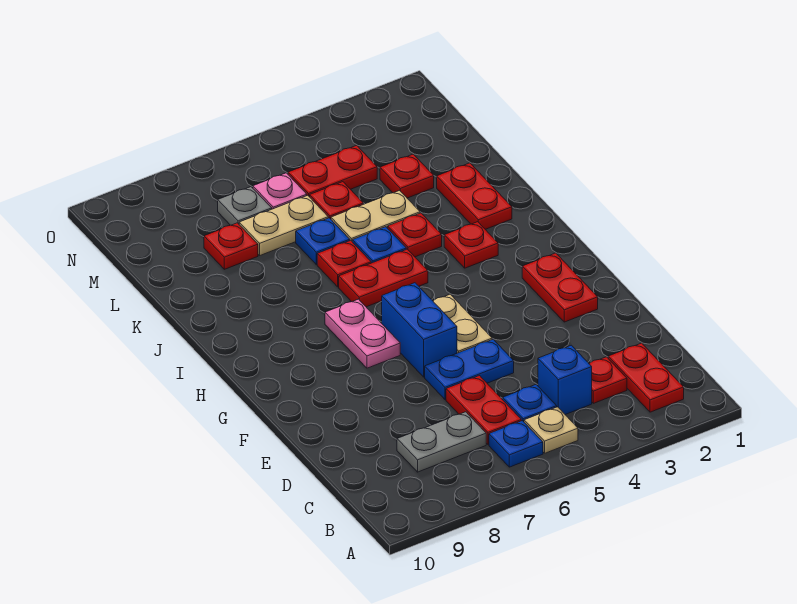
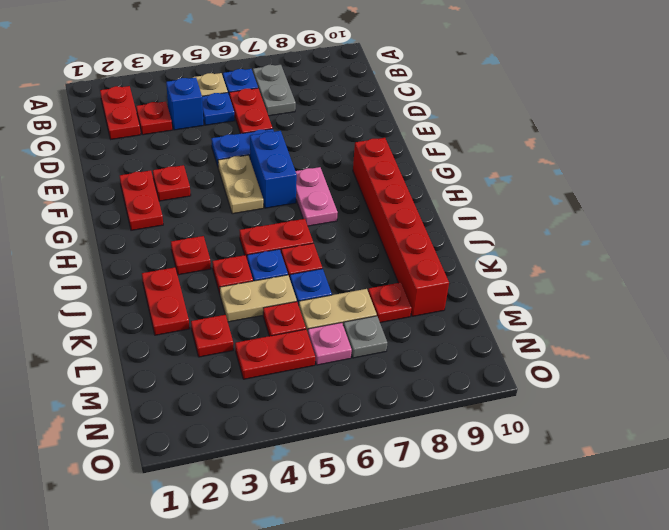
grey plate C7:C8 level 1 -> grey plate B7:C7 level 1
none -> red plate F3 level 1
none -> red brick G9:L9 level 1

